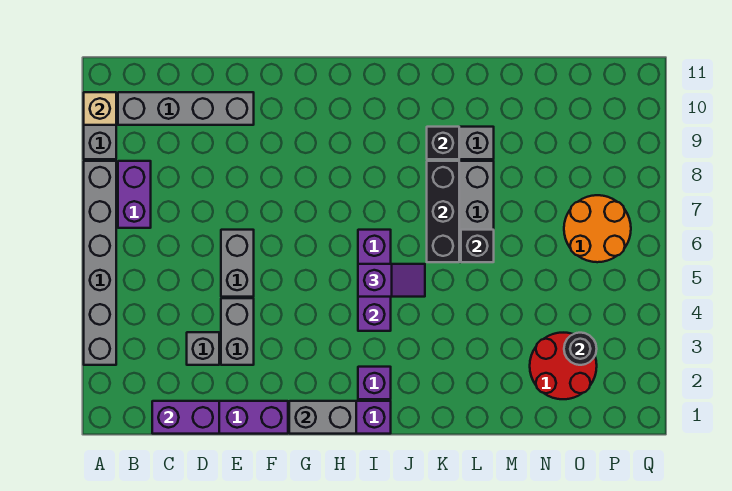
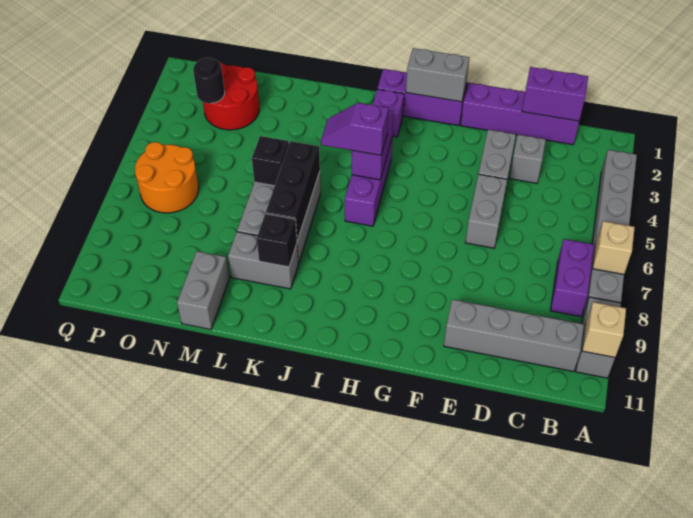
none -> tan brick A7 level 2
none -> grey brick M10:M11 level 1

